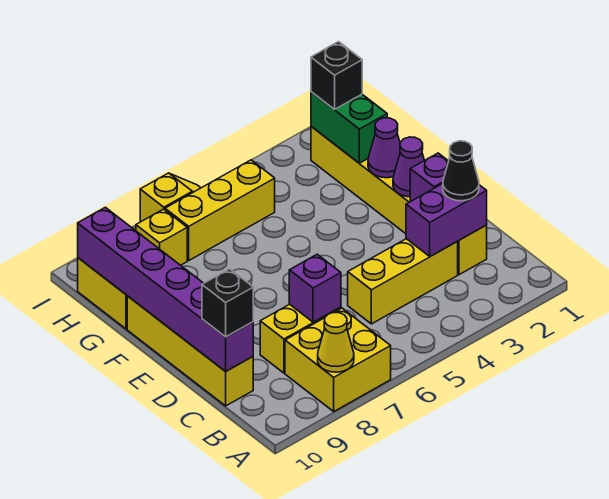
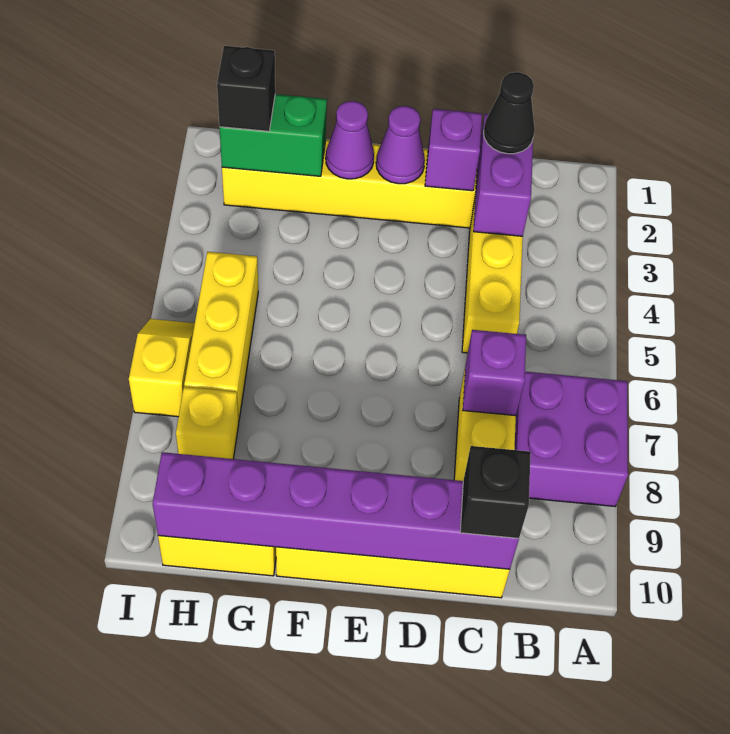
yellow brick A7:B8 level 1 -> purple brick A7:B8 level 1
yellow cone A8 level 2 -> none

